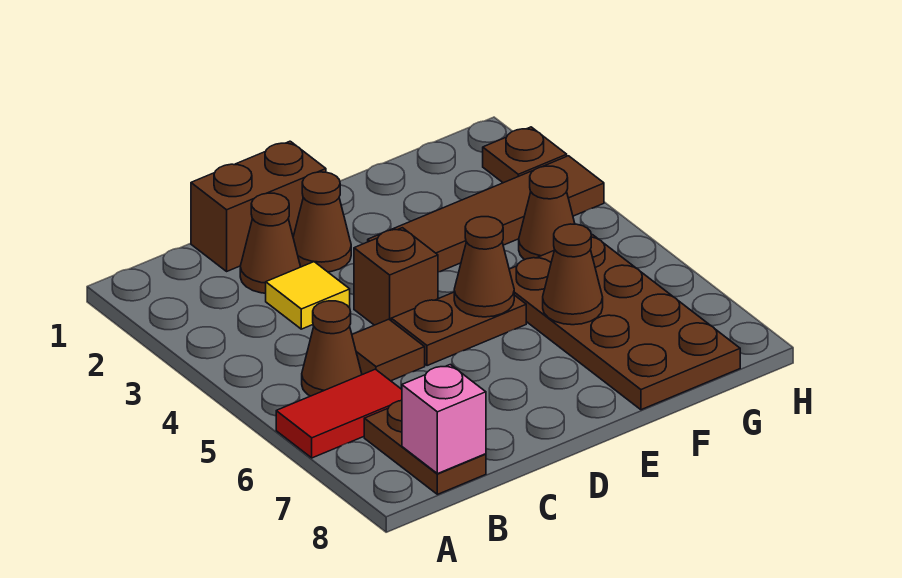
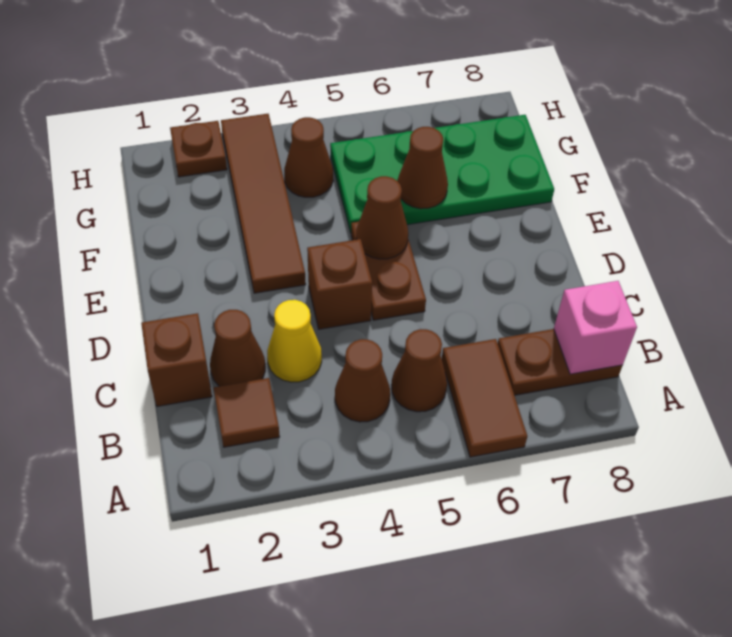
red tile A6:B6 level 1 -> brown tile A6:B6 level 1
brown brick C1:D1 level 1 -> brown brick C1 level 1
yellow tile C3 level 1 -> yellow cone C3 level 1
brown tile C5 level 1 -> brown tile B2 level 1
brown cone D2 level 1 -> brown cone B4 level 1
brown plate F5:G8 level 1 -> green plate F5:G8 level 1

